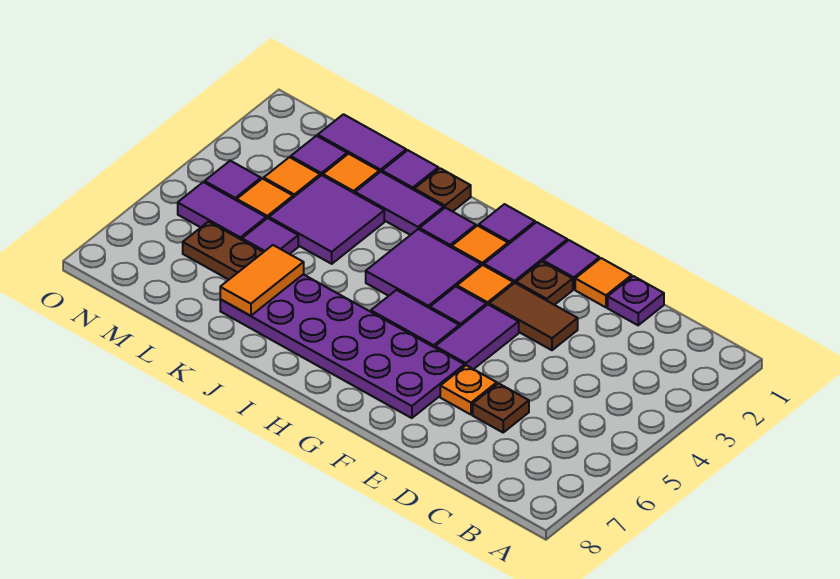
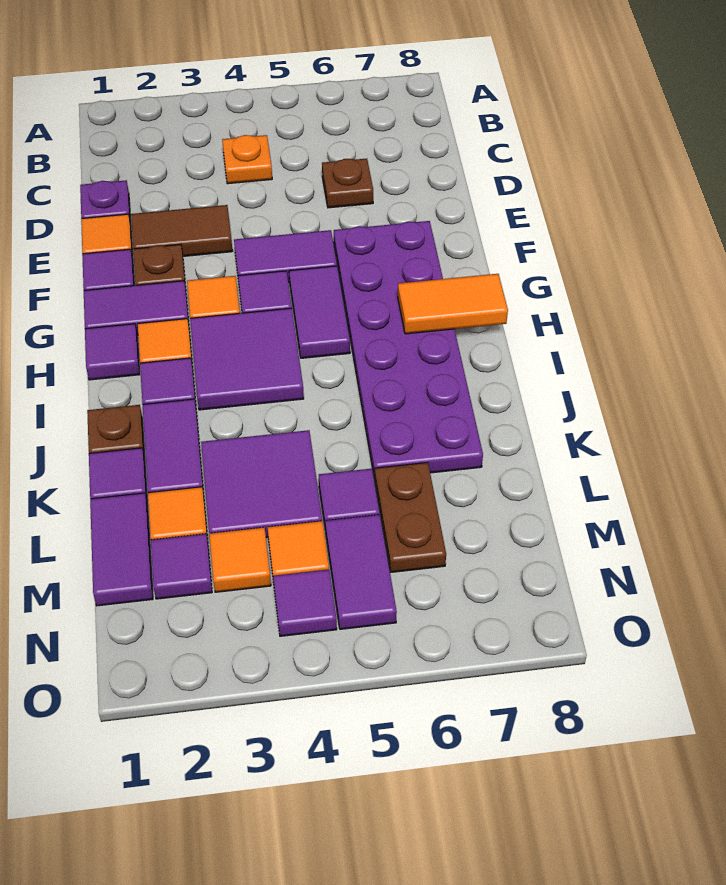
brown tile E3:F3 level 1 -> brown tile E2:E3 level 1
orange plate E6 level 1 -> orange plate C4 level 1
orange tile K6:K7 level 2 -> orange tile H7:H8 level 2

